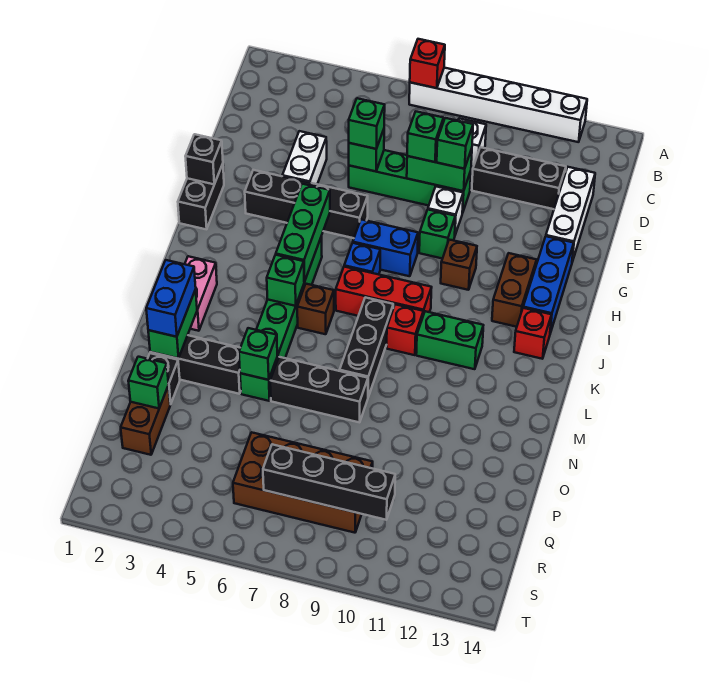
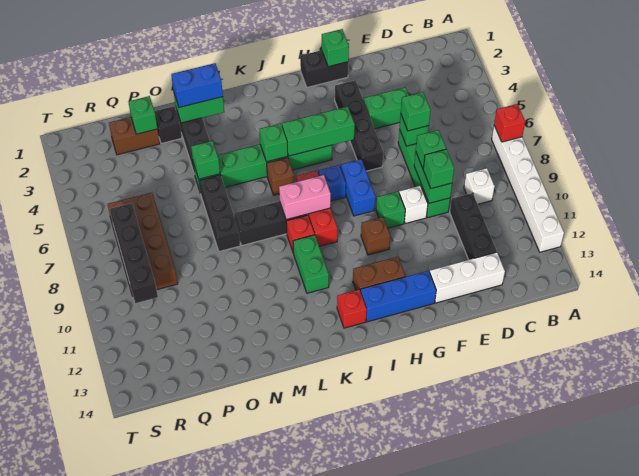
white brick E4:F4 level 1 -> green brick E4:F4 level 1
black brick G1 level 2 -> green brick G1 level 2
pink brick K2:L2 level 1 -> pink brick J8:K8 level 2

